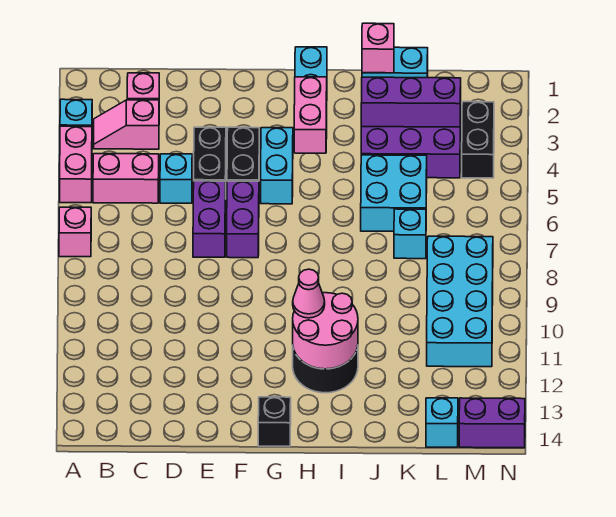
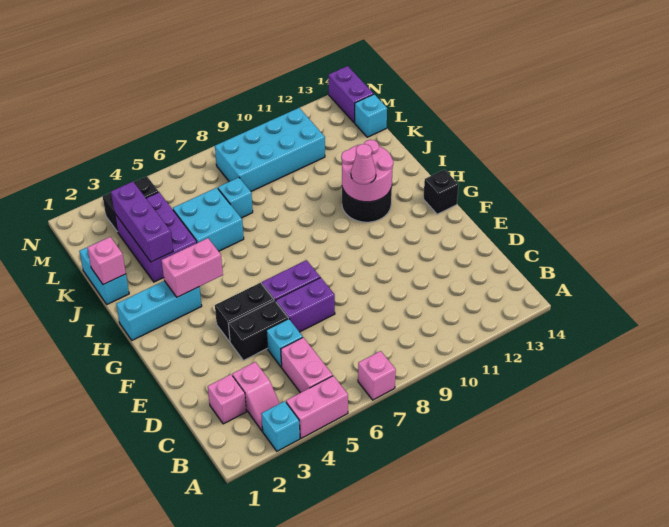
cyan brick G4:G5 level 1 -> none

